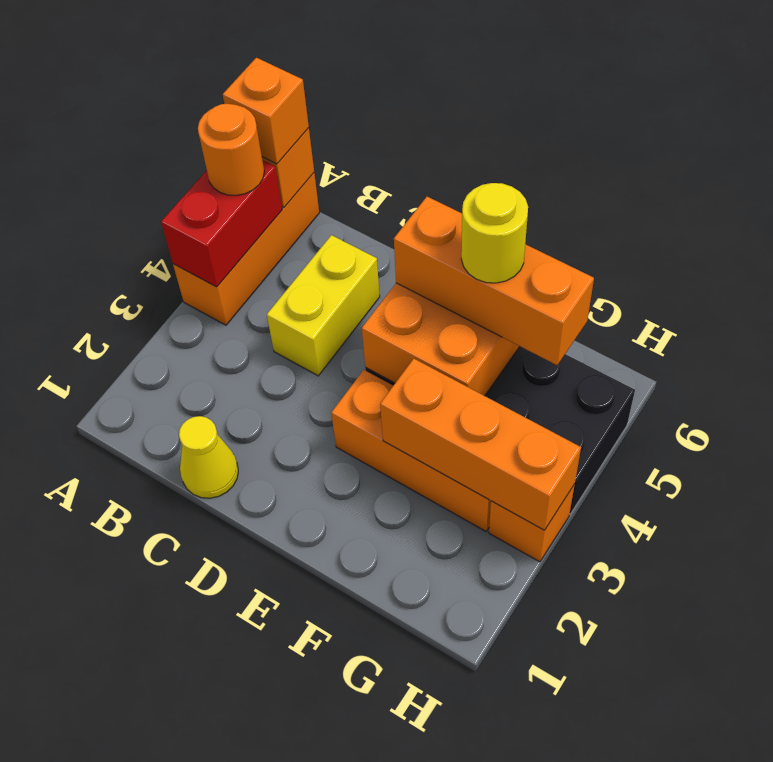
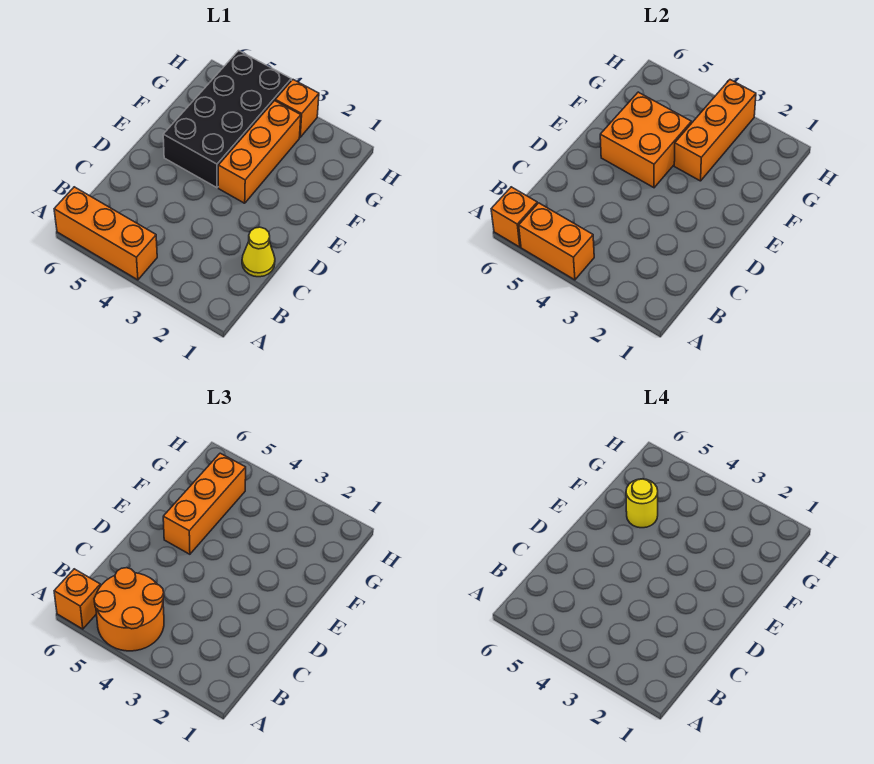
red brick A4:A5 level 2 -> orange brick A4:A5 level 2
orange round brick A5 level 3 -> orange round brick A4:B5 level 3
yellow brick C4:C5 level 1 -> none

